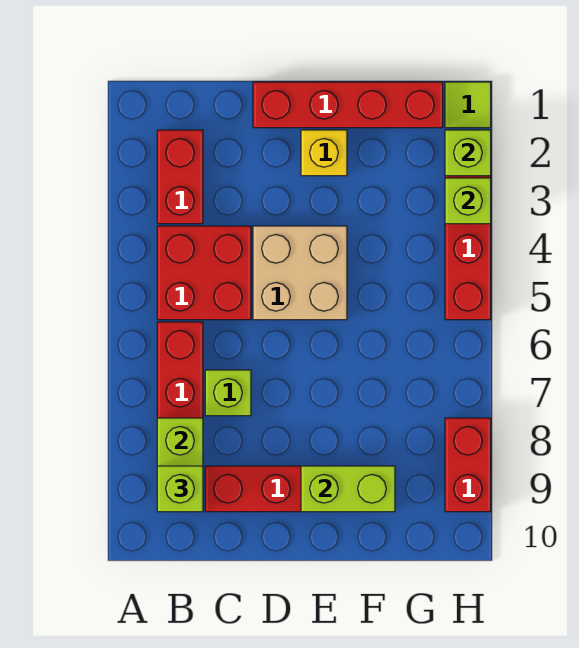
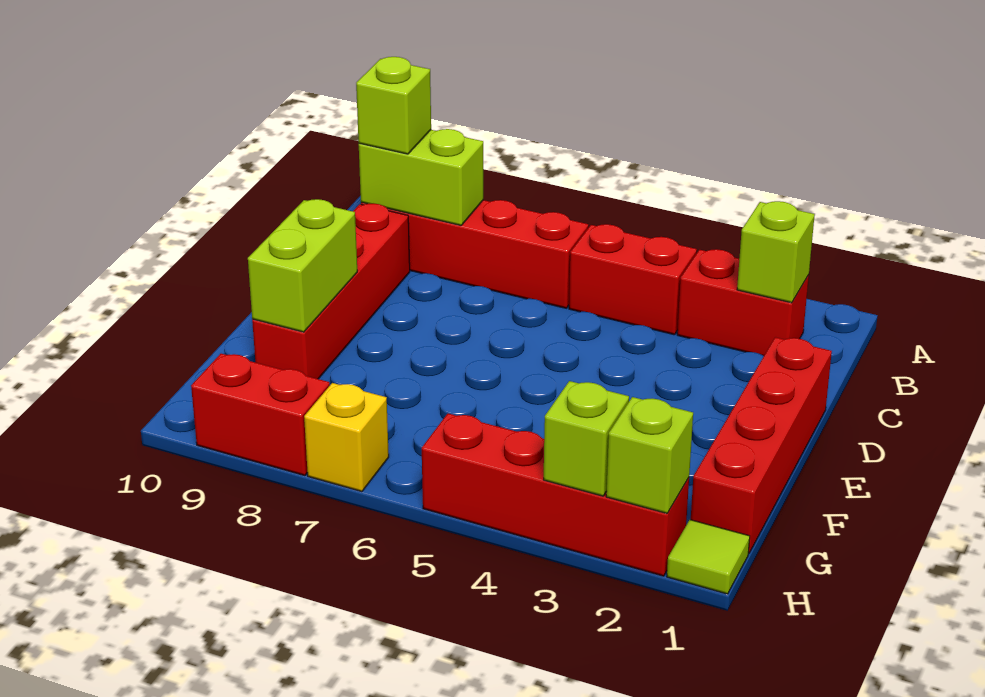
red brick B4:C5 level 1 -> red brick B4:B5 level 1
lime brick C7 level 1 -> lime brick B2 level 2
tan brick D4:E5 level 1 -> none
yellow brick E2 level 1 -> yellow brick H7 level 1

